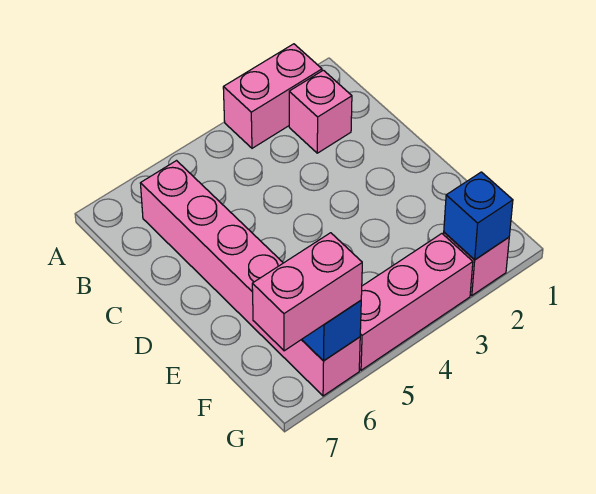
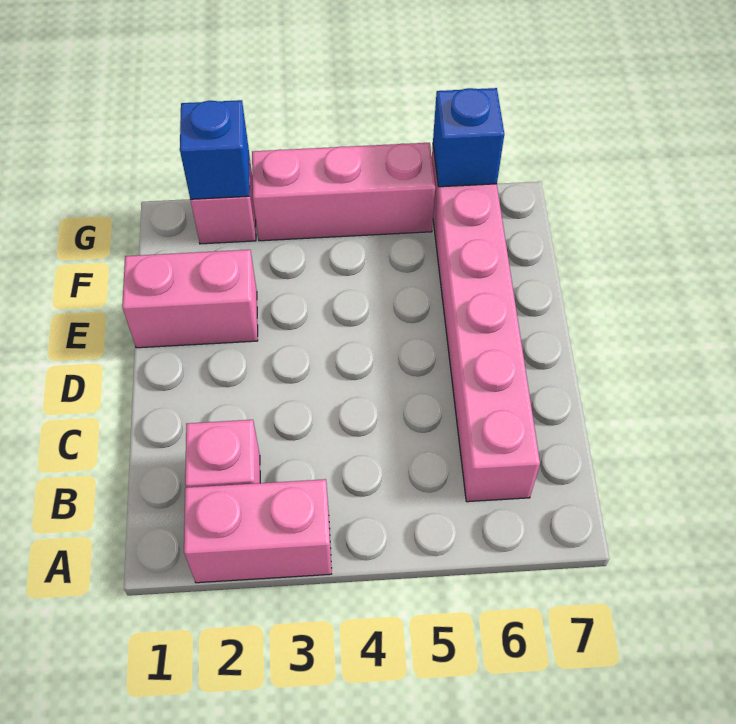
pink brick G6:G7 level 3 -> pink brick E1:E2 level 1

